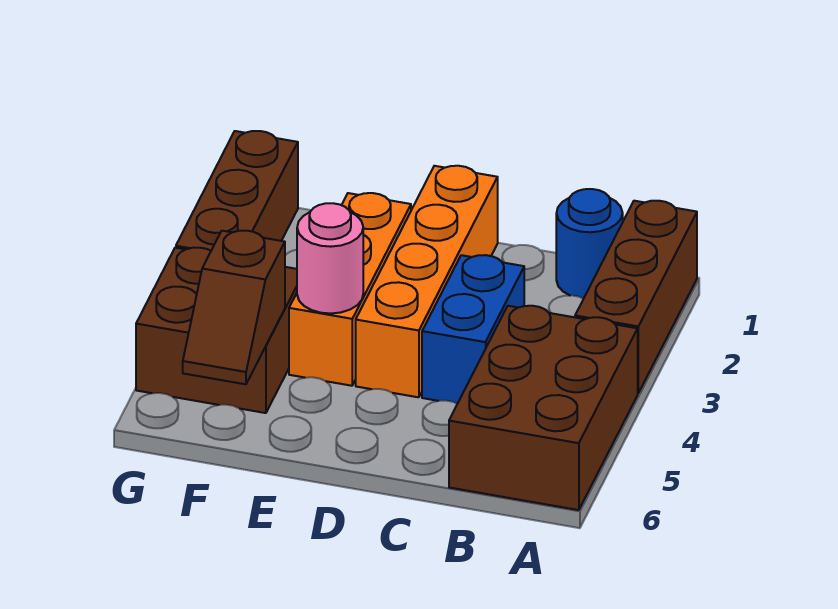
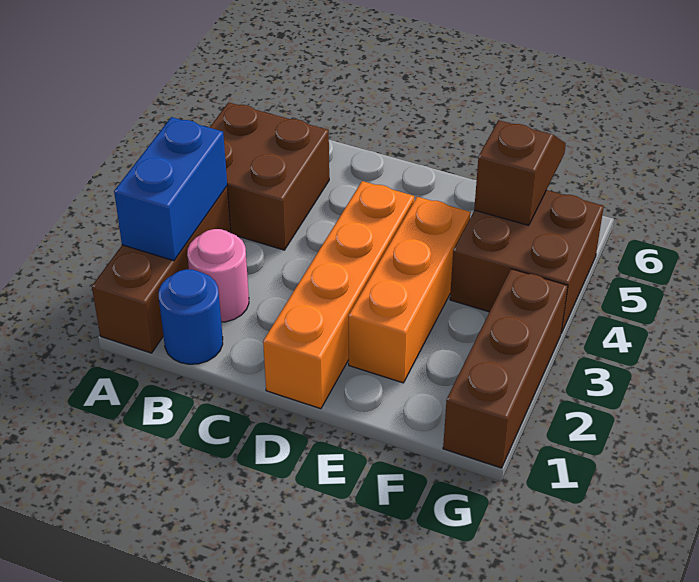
brown brick A4:B6 level 1 -> brown brick A4:B5 level 1
blue brick C3:C4 level 1 -> blue brick A2:A3 level 2
pink round brick E4 level 2 -> pink round brick B2 level 1

